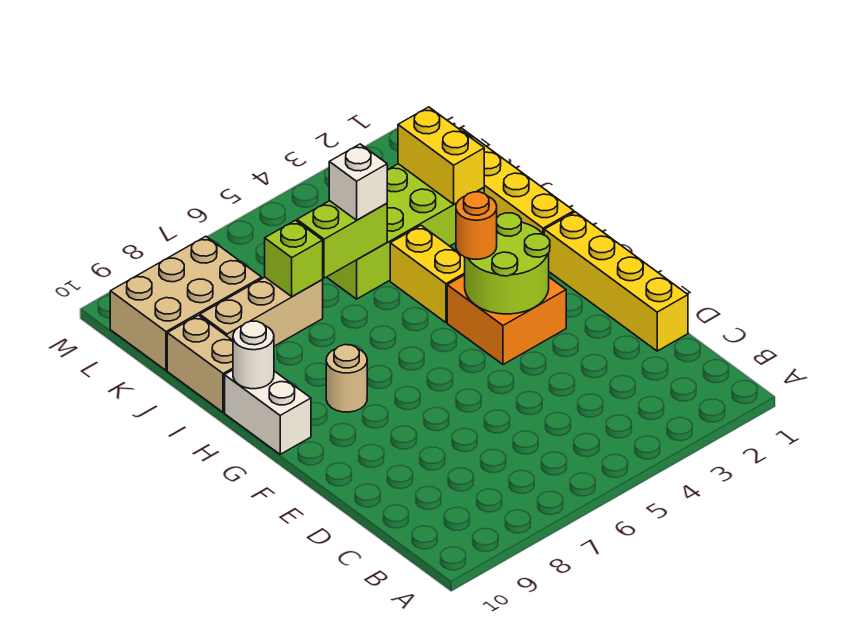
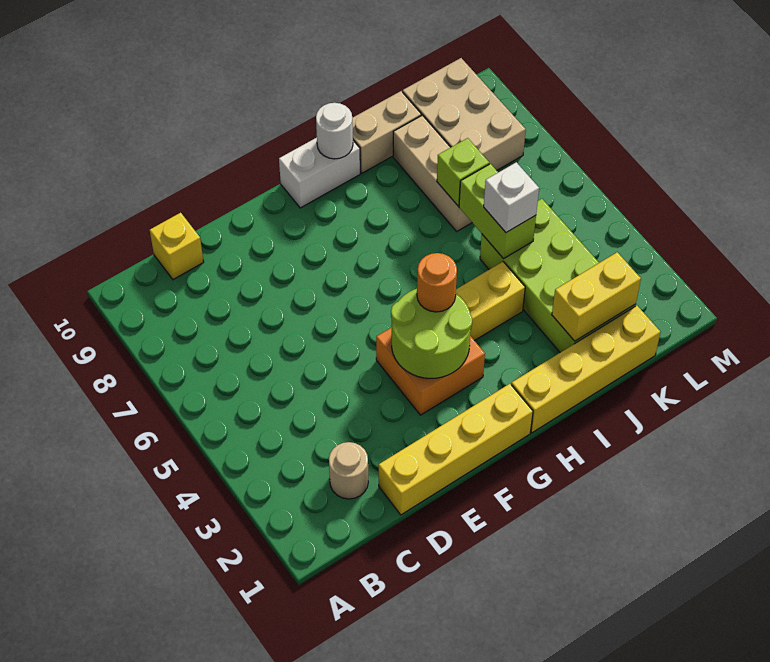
none -> yellow brick C10 level 1
tan round brick G8 level 1 -> tan round brick C2 level 1

